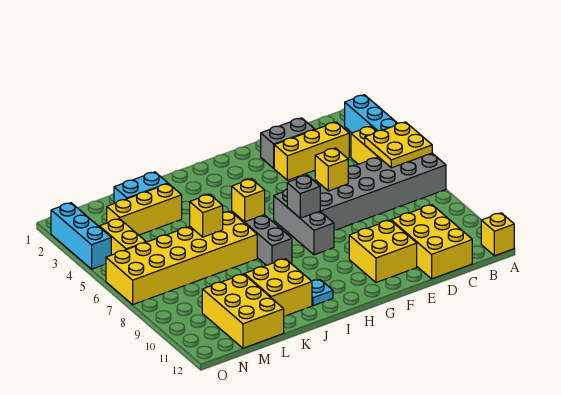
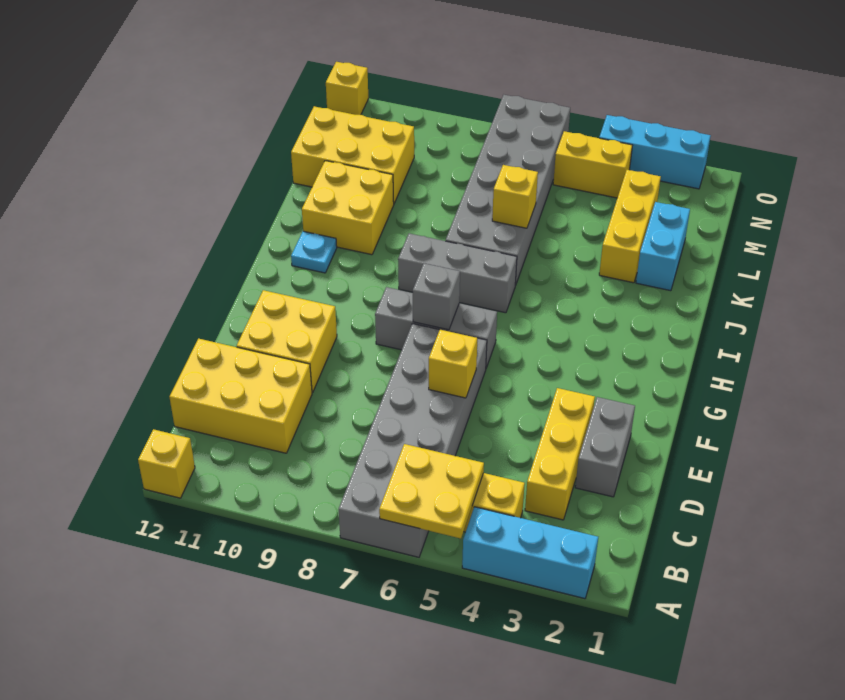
yellow brick I6 level 2 -> yellow brick O12 level 1
yellow brick J6:O7 level 1 -> grey brick J6:O7 level 1

